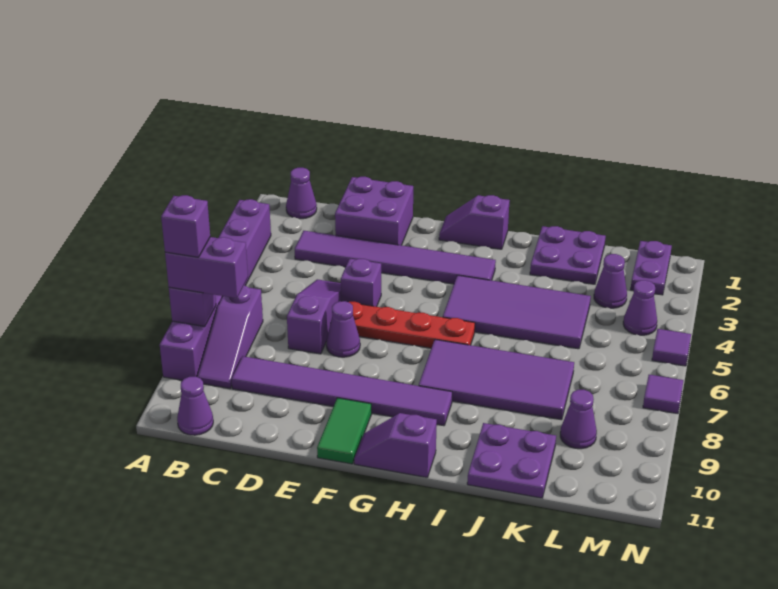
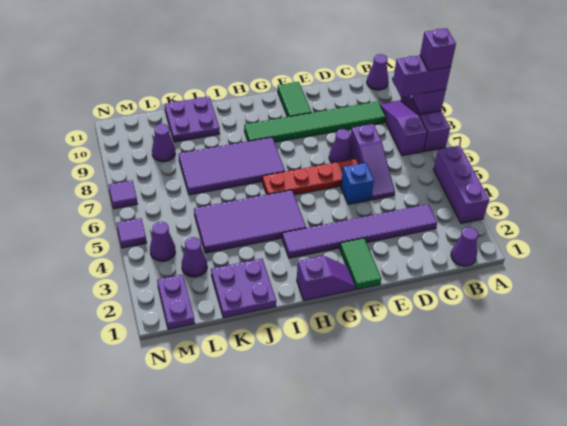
purple tile C9:H9 level 1 -> green tile C9:H9 level 1
purple brick D1:E2 level 1 -> none
purple brick E5 level 1 -> blue brick E5 level 1
none -> green tile F1:F2 level 1
purple slope G11:H11 level 1 top H -> none

